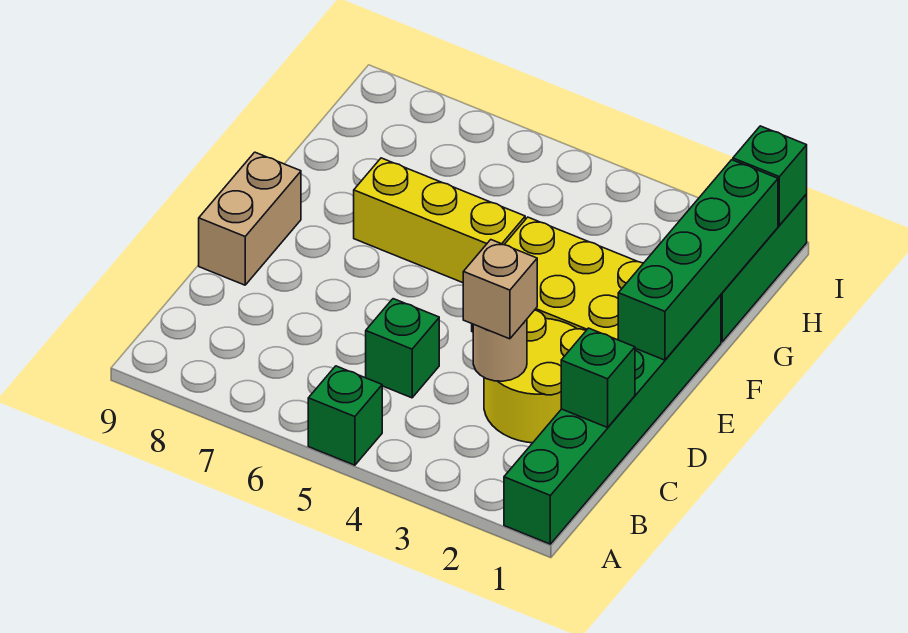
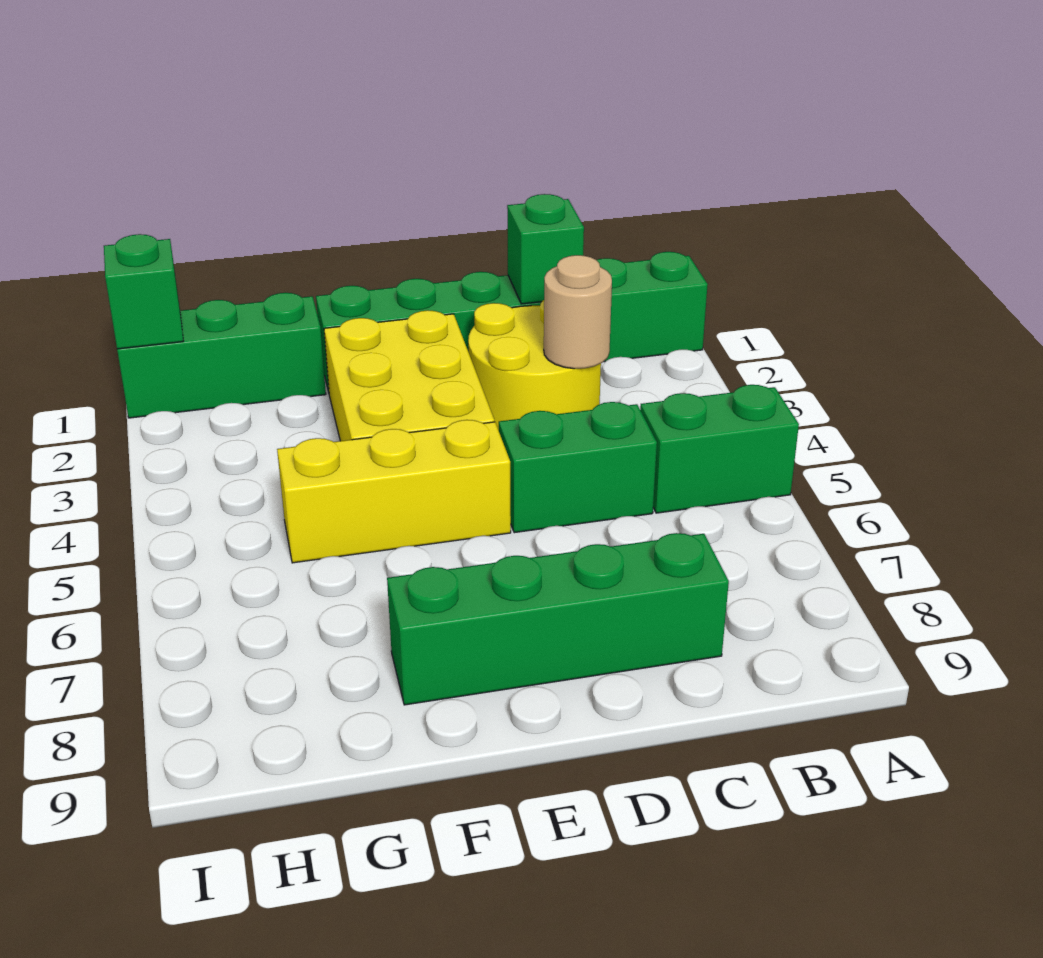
green brick A5 level 1 -> green brick A5:B5 level 1
tan brick C3 level 3 -> none
green brick C5 level 1 -> green brick C5:D5 level 1
tan brick D9:E9 level 1 -> none
green brick E1:H1 level 2 -> green brick C8:F8 level 1
yellow brick F5:F7 level 1 -> yellow brick E5:G5 level 1

